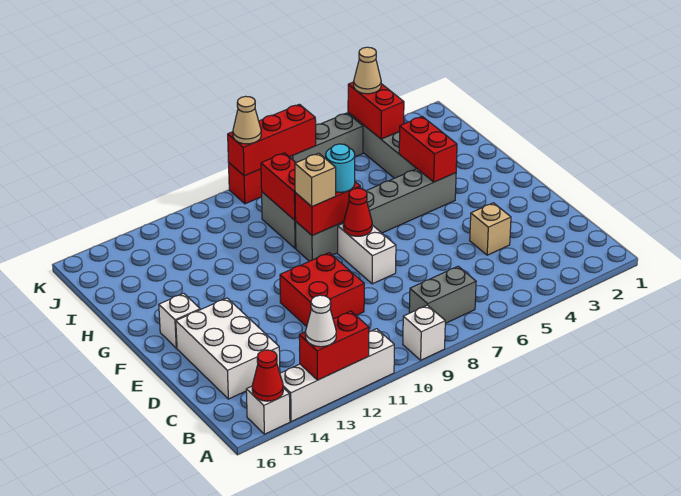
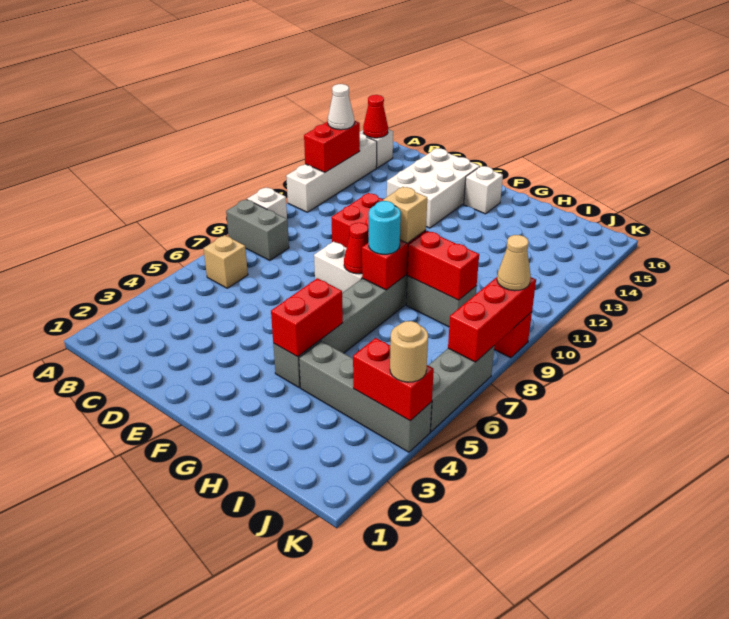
grey brick B7:B8 level 1 -> grey brick A8:B8 level 1
white brick C14:E15 level 1 -> white brick D13:E15 level 1
tan brick D4 level 1 -> tan brick B6 level 1
red brick G4:H4 level 2 -> red brick G4:G5 level 2
tan cone K4 level 3 -> tan round brick K4 level 3

